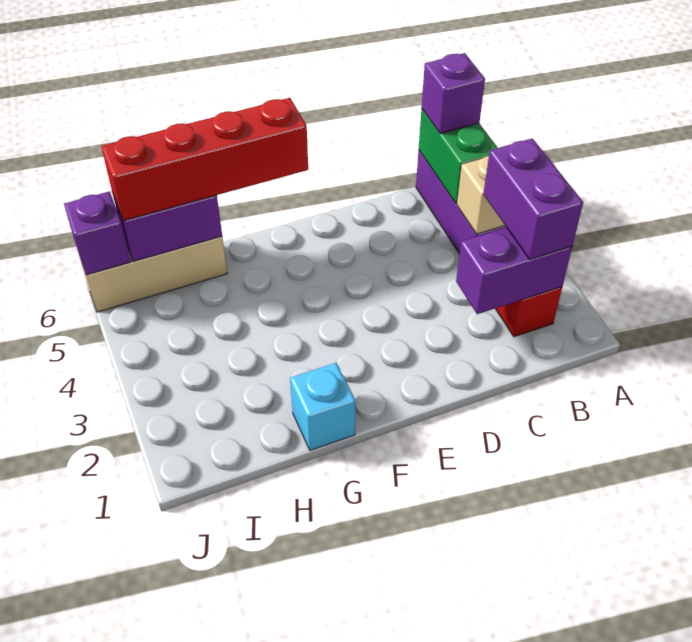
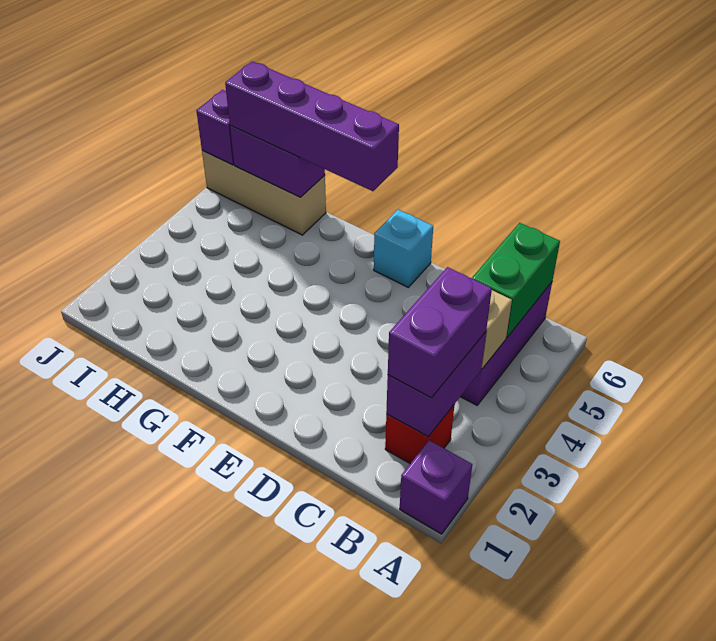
purple brick B2:C2 level 2 -> purple brick B2:B3 level 2
purple brick B6 level 3 -> purple brick A1 level 1
red brick F6:I6 level 3 -> purple brick F6:I6 level 3
cyan brick G1 level 1 -> cyan brick E6 level 1

